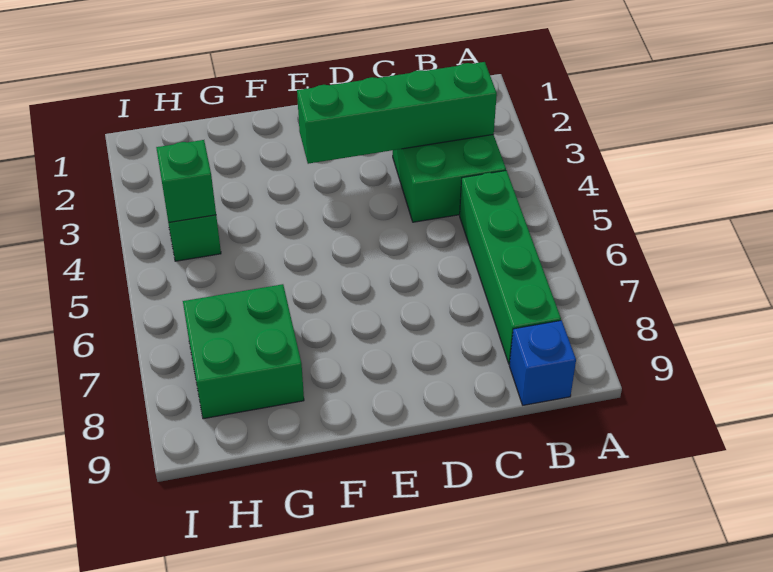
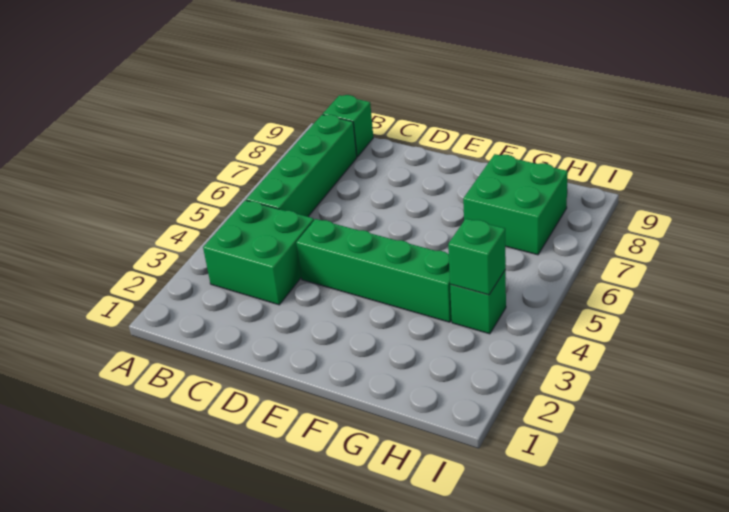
green brick B3:E3 level 2 -> green brick D4:G4 level 1
blue brick B9 level 1 -> green brick B9 level 1

